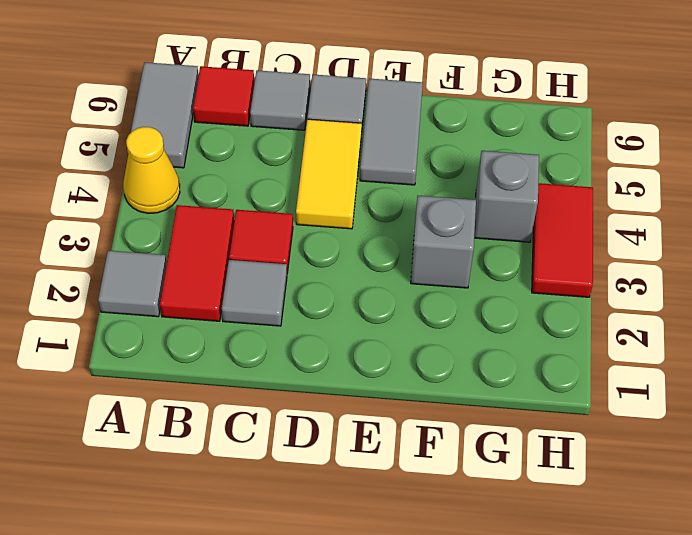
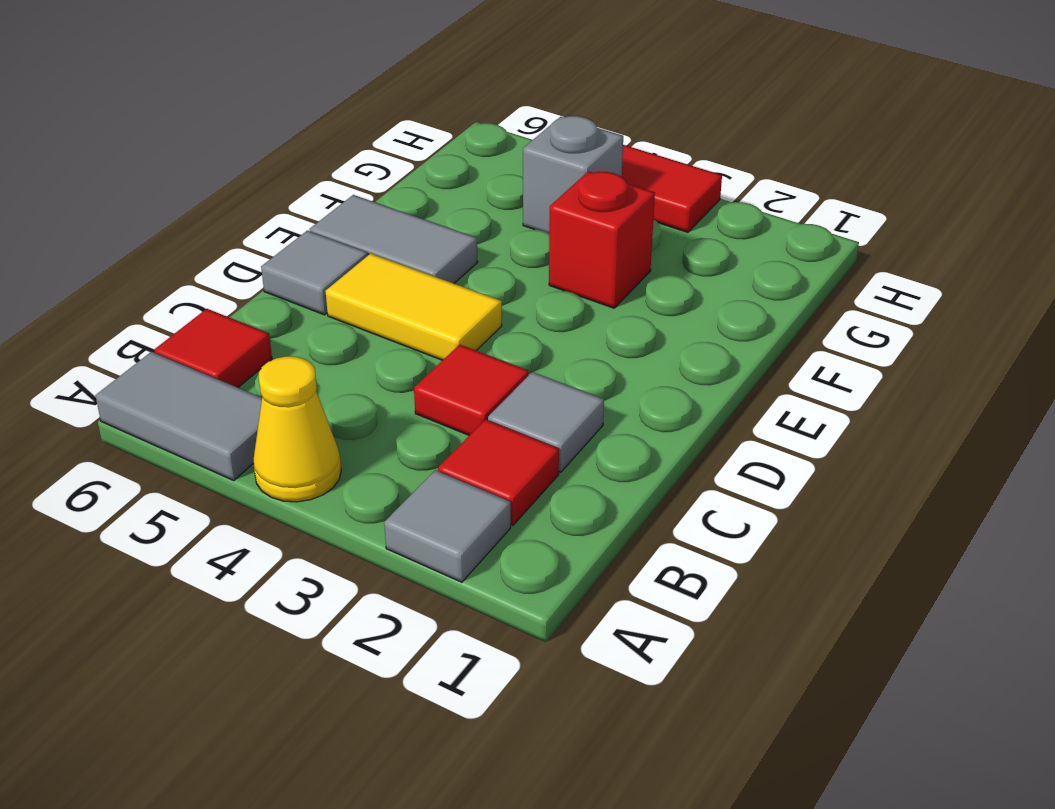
red tile B2:B3 level 1 -> red tile B2 level 1
grey tile C6 level 1 -> none
grey brick F3 level 1 -> red brick F3 level 1

